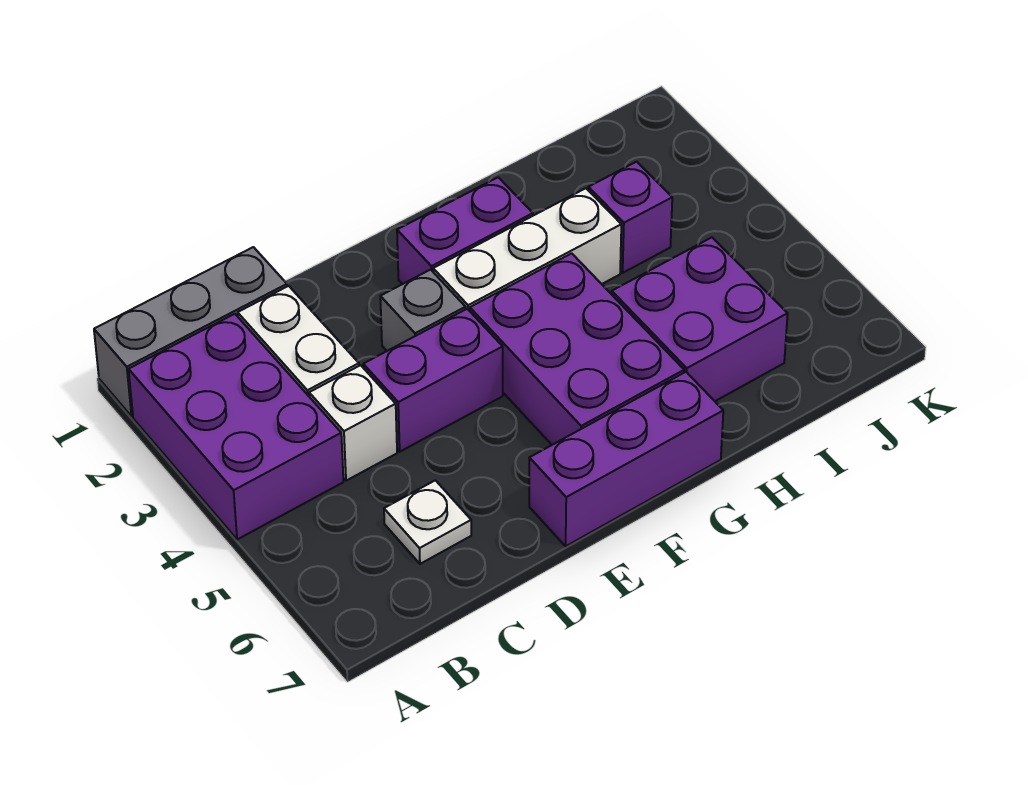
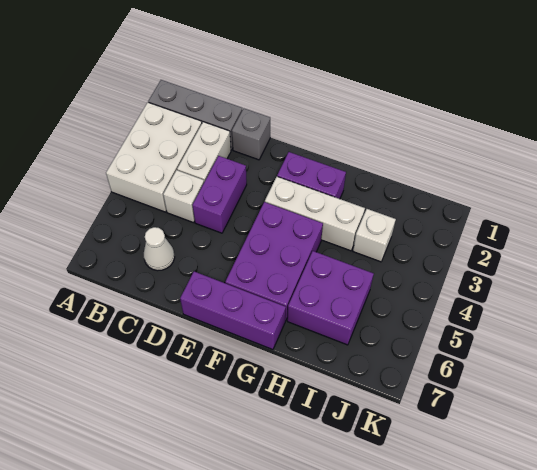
purple brick A2:B4 level 1 -> white brick A2:B4 level 1
white plate C6 level 1 -> white cone C6 level 1
purple brick D4:E4 level 1 -> purple brick D3:D4 level 1
grey brick E3 level 1 -> grey brick D1 level 1
purple brick I3 level 1 -> white brick I3 level 1

